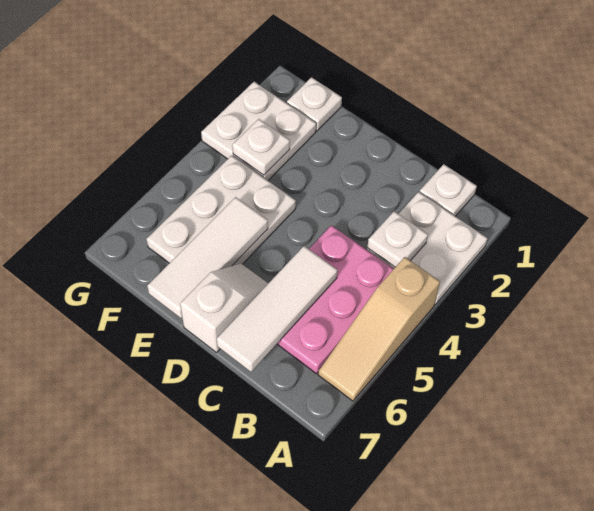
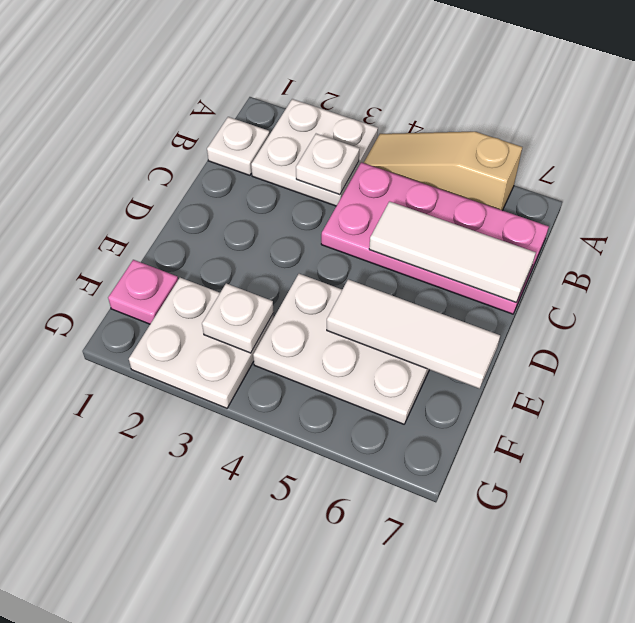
tan slope A4:A6 level 1 top 4 -> tan slope A4:A6 level 1 top 6
pink plate B4:C6 level 1 -> pink plate B4:C7 level 1
white slope D6:D7 level 1 top 7 -> none
white plate F1 level 1 -> pink plate F1 level 1

